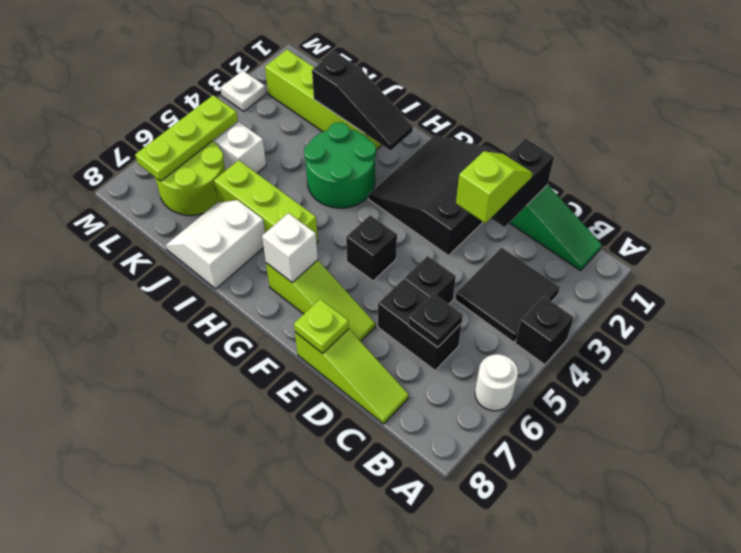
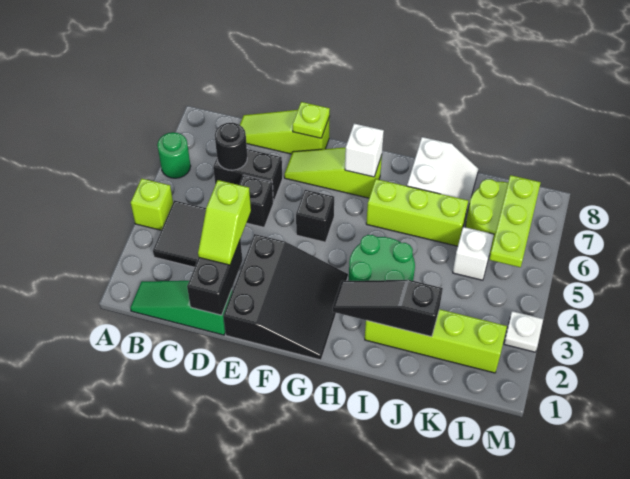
black brick A4 level 1 -> lime brick A4 level 1
white round brick A6 level 1 -> green round brick A6 level 1
black plate C6 level 2 -> black round brick C6 level 2

